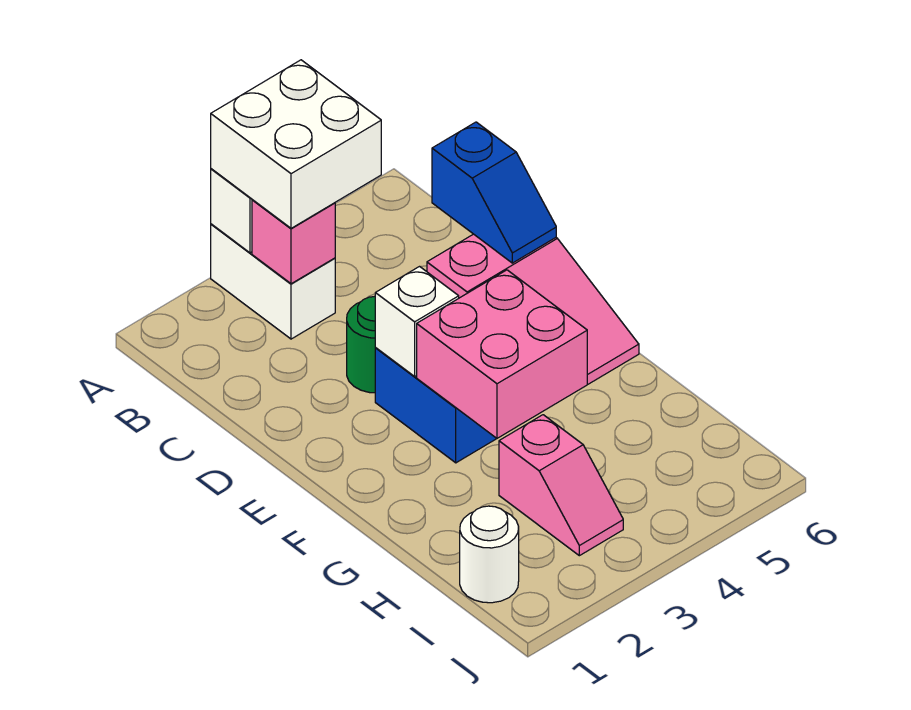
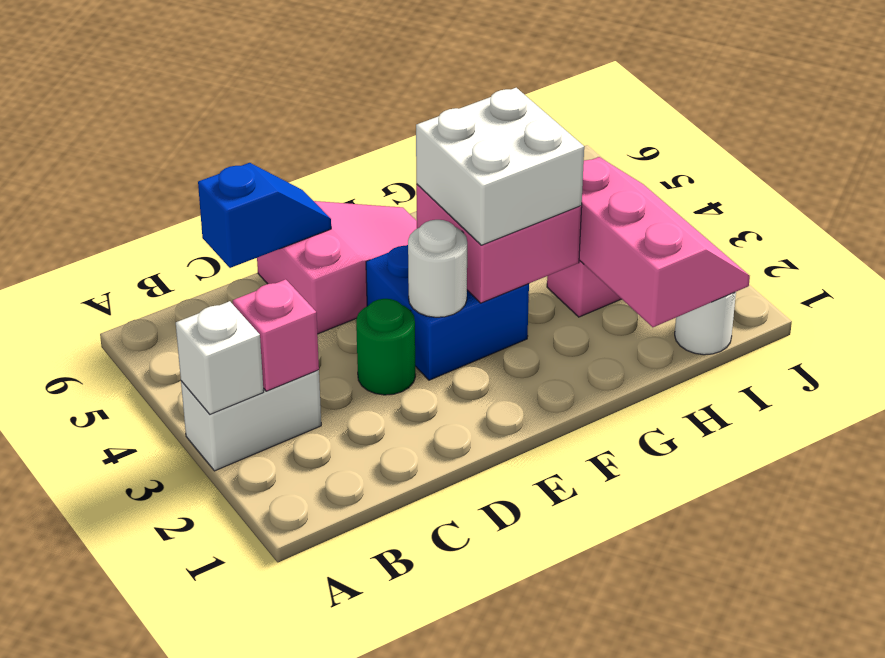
white brick A3:B4 level 3 -> white brick F3:G4 level 3
white brick E3 level 2 -> white round brick E3 level 2
none -> pink slope H1:I3 level 2 top H

